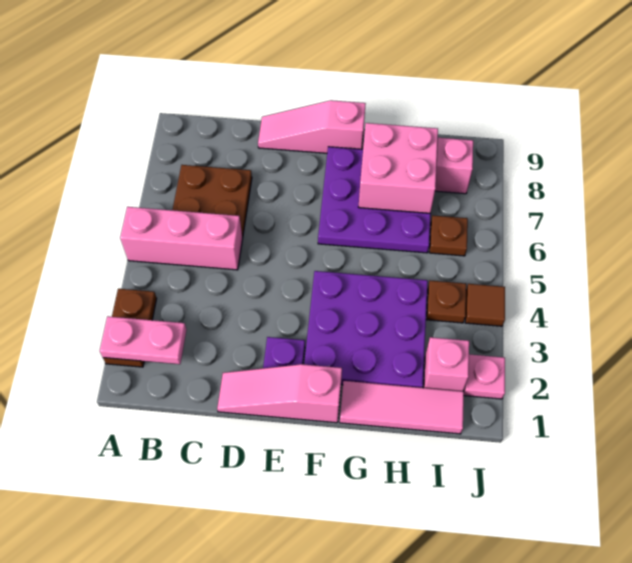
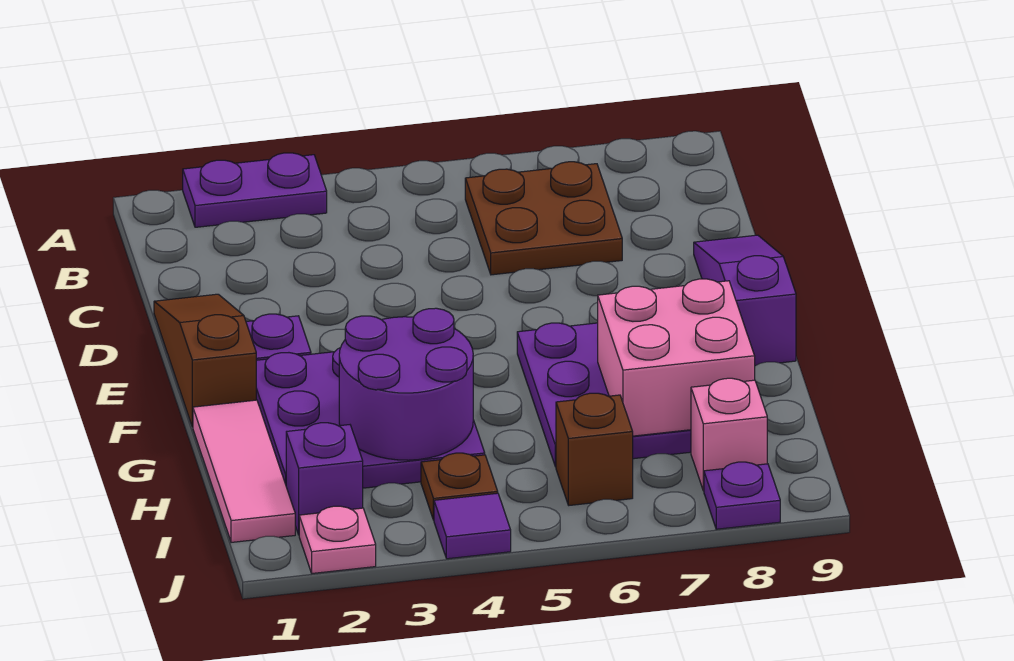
brown plate A2:A3 level 1 -> purple plate A2:A3 level 1
pink plate A2:B2 level 2 -> none
pink brick A5:C5 level 1 -> none
pink slope D1:F1 level 1 top F -> brown slope D1:F1 level 1 top F
pink slope D9:F9 level 1 top F -> purple slope D9:F9 level 1 top F
none -> purple round brick G3:H4 level 2
pink brick I2 level 1 -> purple brick I2 level 1
brown plate I6 level 1 -> brown brick I6 level 1
brown tile J4 level 1 -> purple tile J4 level 1
none -> purple plate J8 level 1

